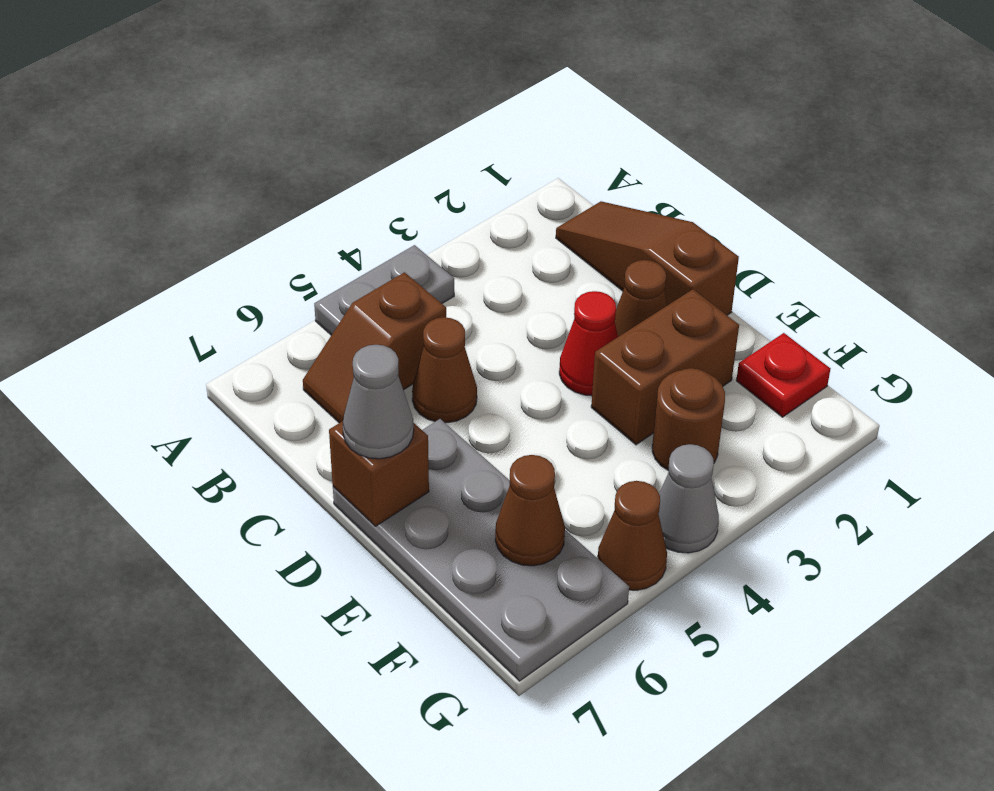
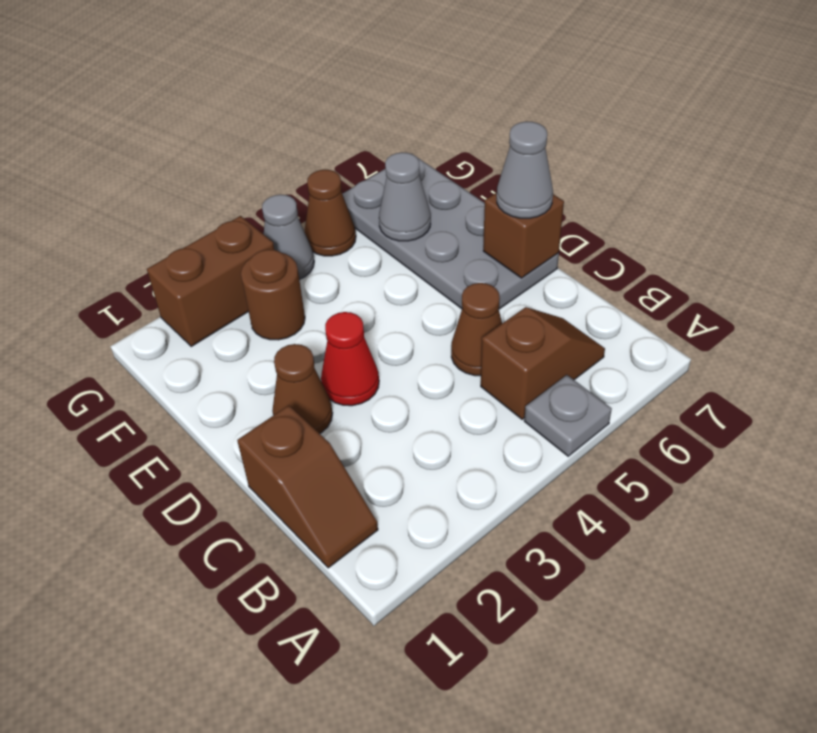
grey plate A4:A5 level 1 -> grey plate A5 level 1
brown slope B1:D1 level 1 top D -> brown slope B1:C1 level 1 top C
brown brick E2:E3 level 1 -> brown brick G2:G3 level 1
red plate F1 level 1 -> none
brown cone F6 level 2 -> grey cone F6 level 2

